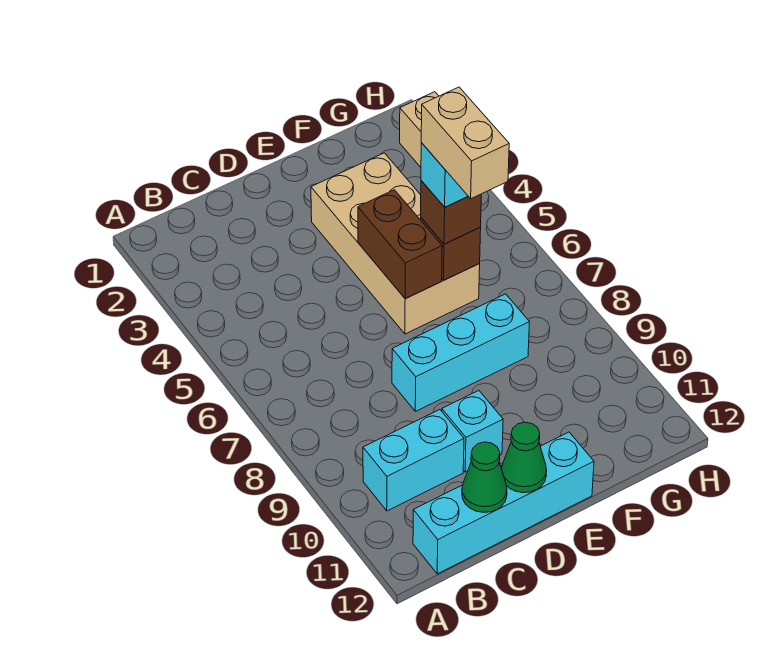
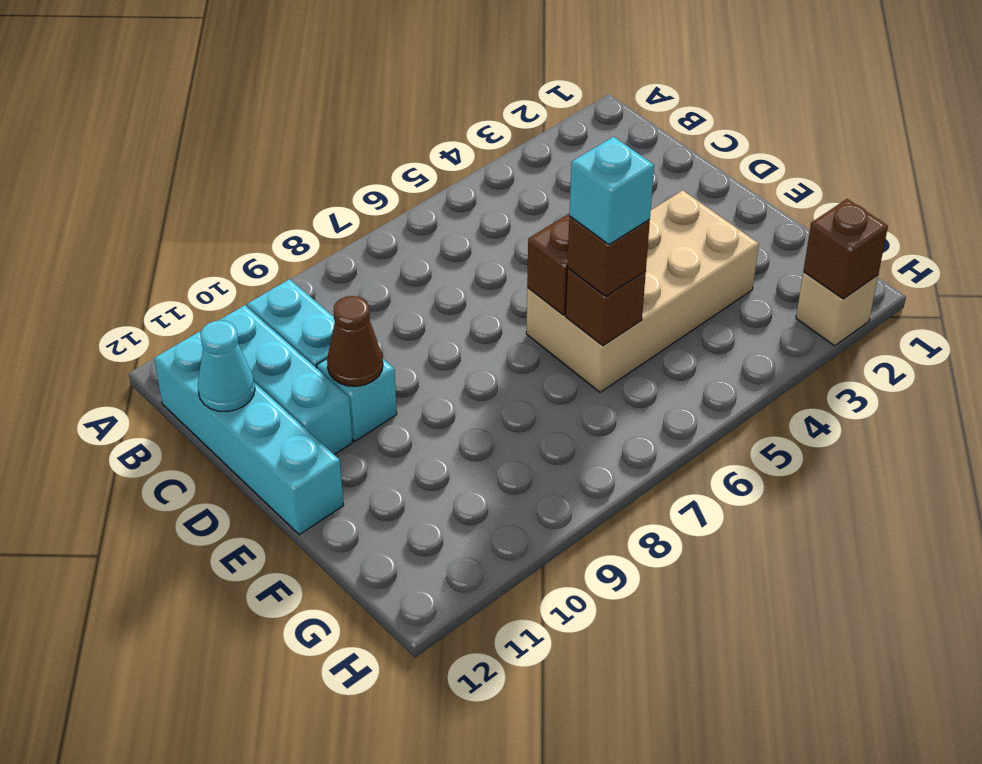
green cone C12 level 2 -> cyan cone C12 level 2
cyan brick D8:F8 level 1 -> cyan brick B11:D11 level 1
none -> brown cone D10 level 2
green cone D12 level 2 -> none
tan brick F6:F7 level 5 -> none
none -> brown brick H2 level 2

